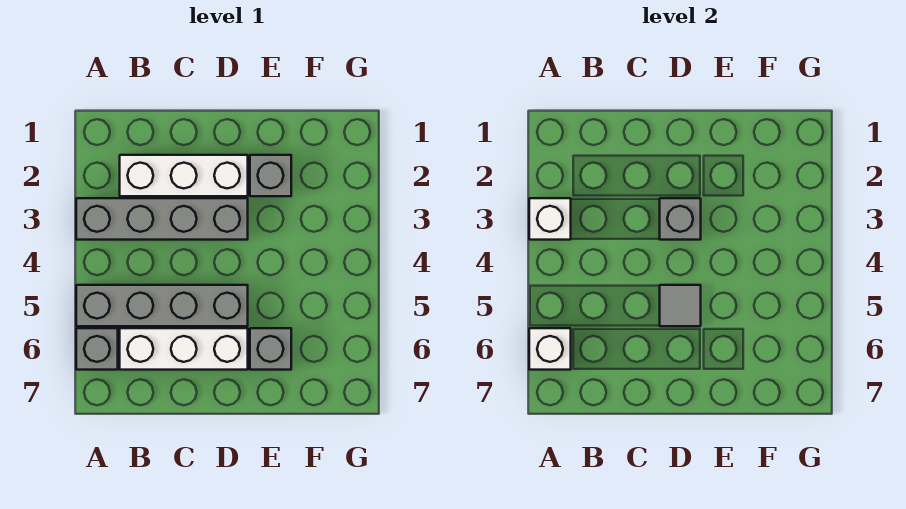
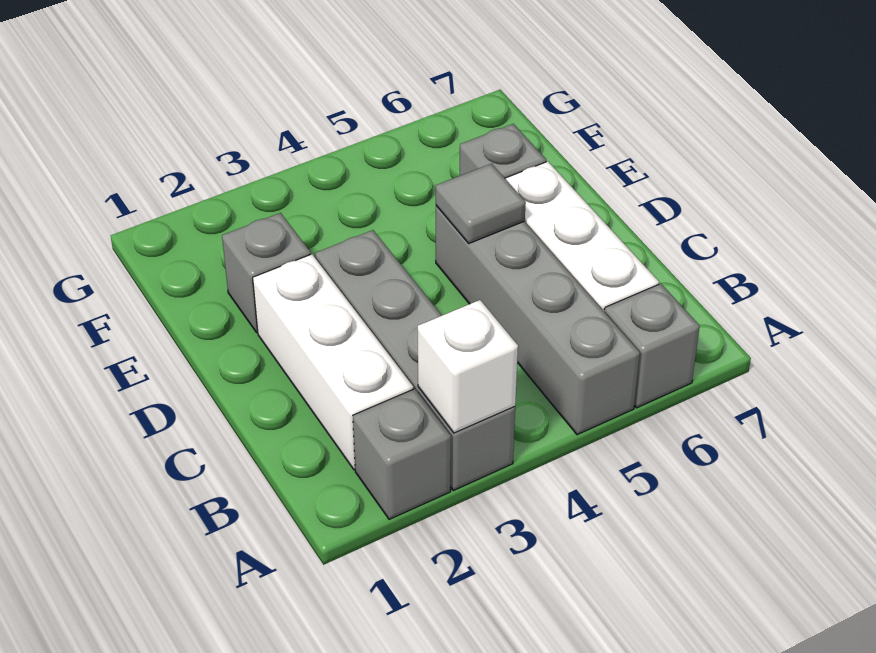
white brick A6 level 2 -> none
grey brick D3 level 2 -> grey brick A2 level 1

